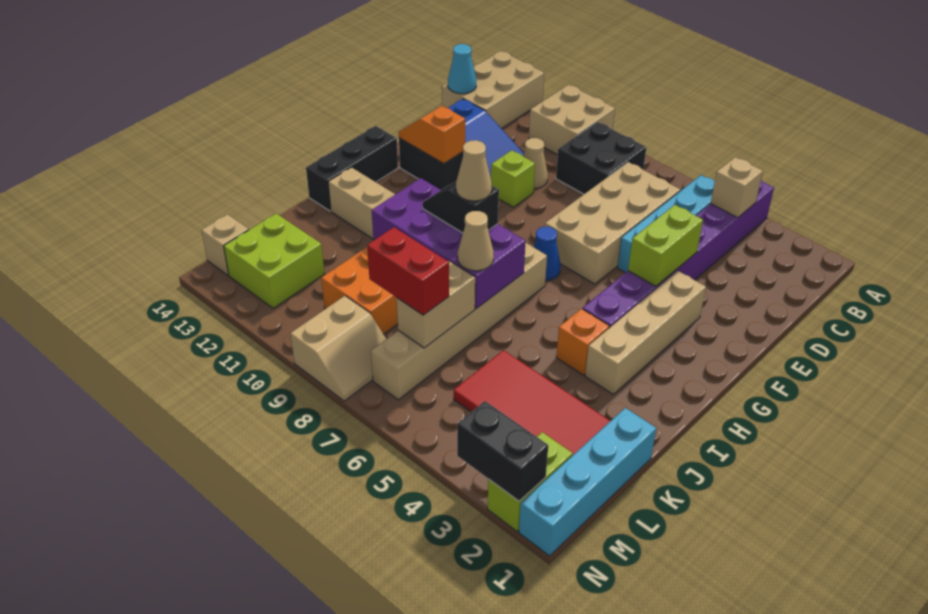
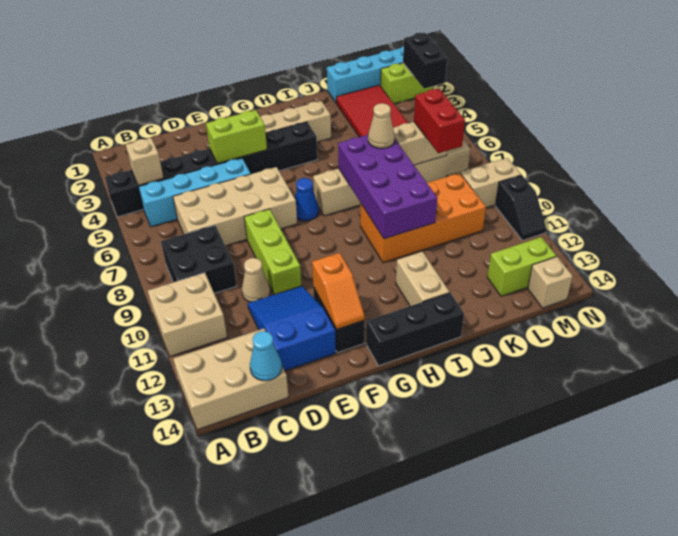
purple brick A4:H4 level 1 -> black brick A4:H4 level 1
lime brick E10 level 1 -> lime brick E8:E10 level 1
orange brick I4 level 1 -> none
black slope I8:I9 level 3 top 8 -> black slope N10:N11 level 1 top 10
tan cone I8 level 4 -> none
lime brick L12:M13 level 1 -> lime brick L13:M13 level 1

